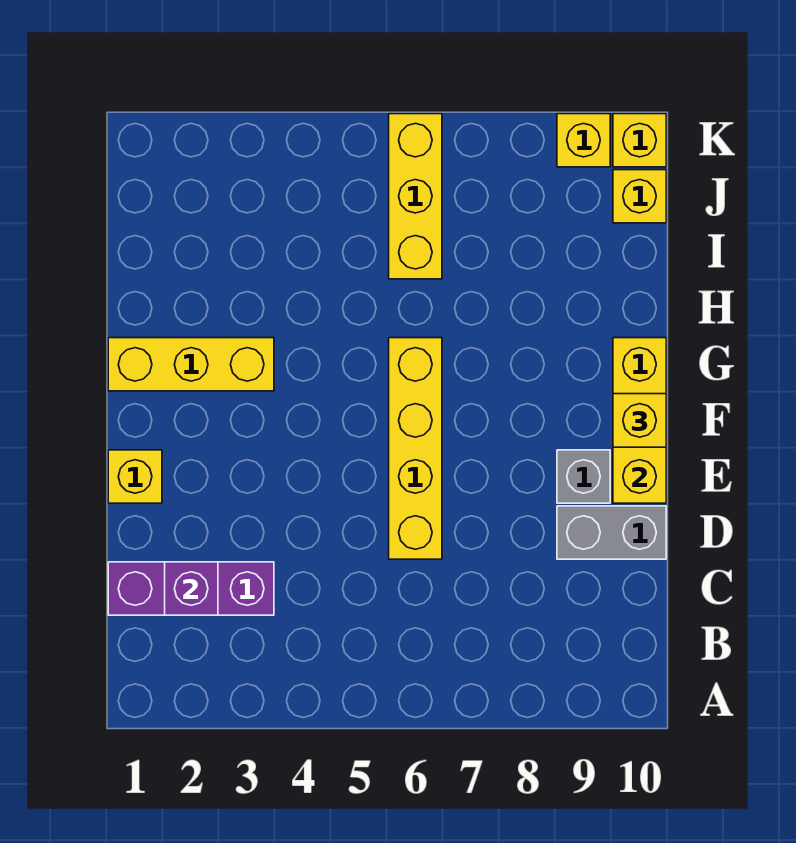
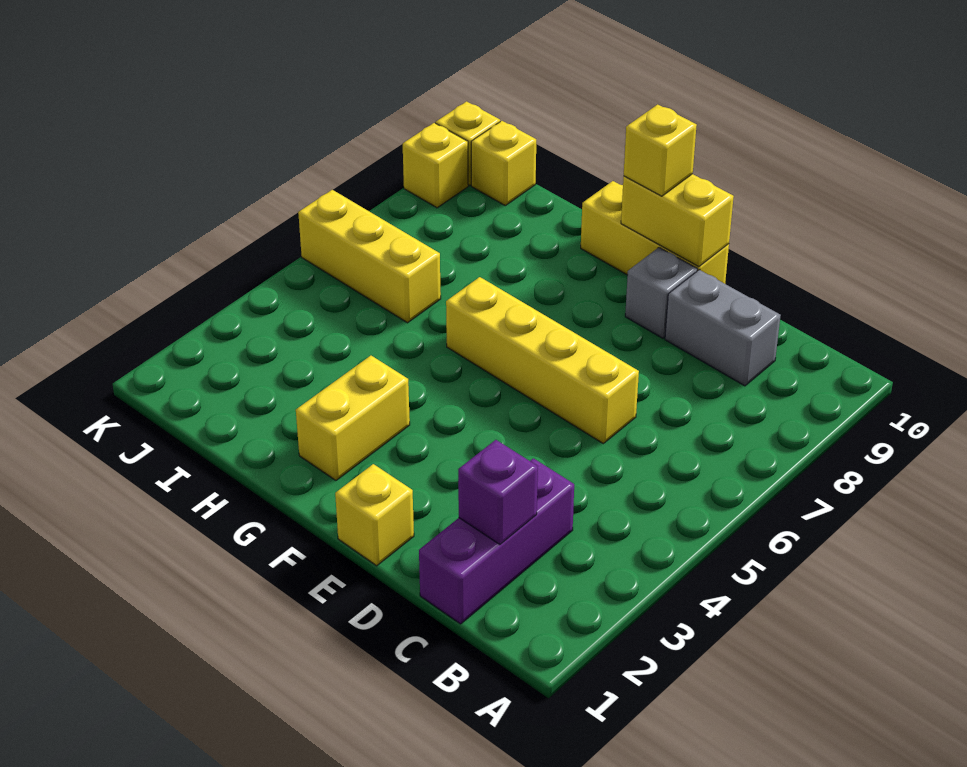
grey brick D9:D10 level 1 -> grey brick C9:D9 level 1
yellow brick G1:G3 level 1 -> yellow brick G2:G3 level 1

